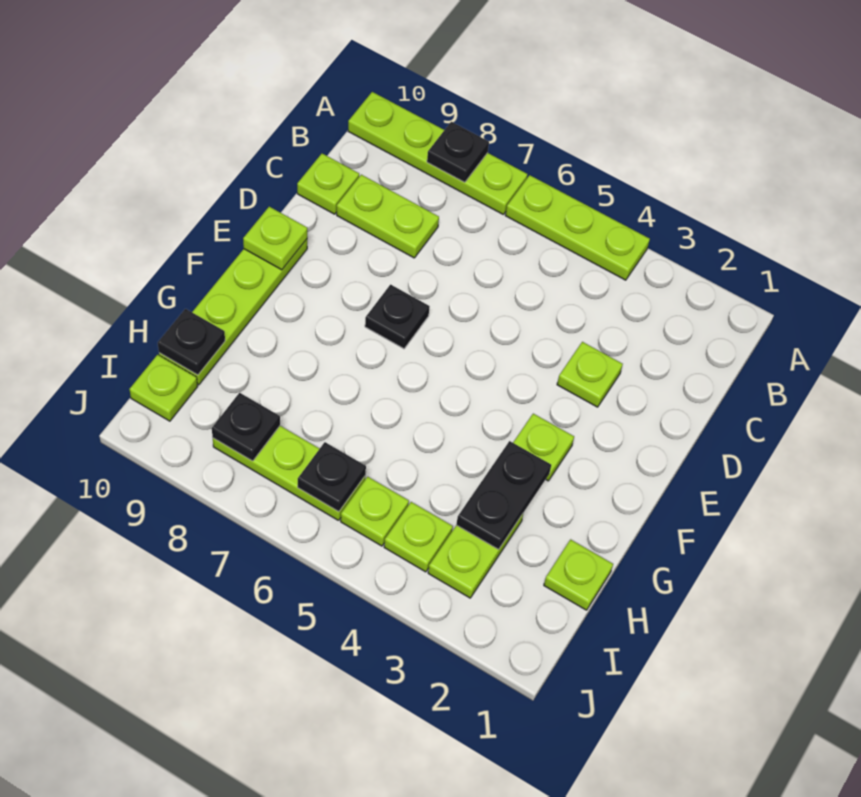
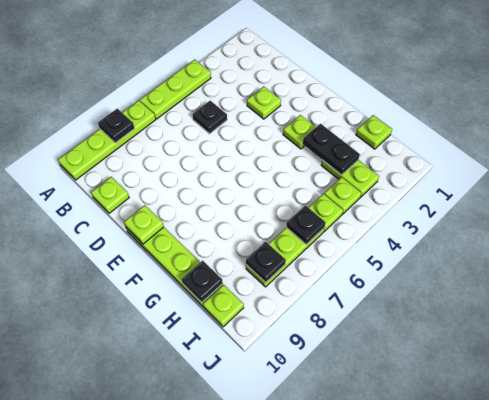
lime plate C8:C9 level 1 -> none
black plate E7 level 1 -> black plate C5 level 1

